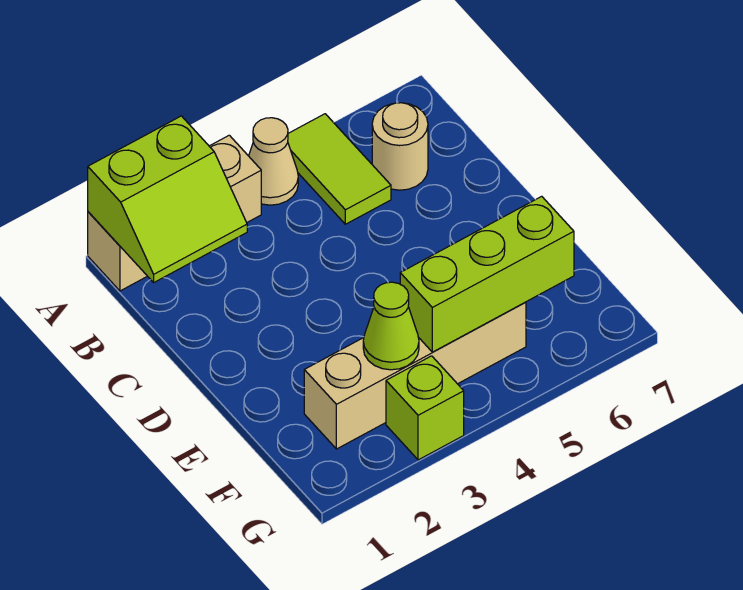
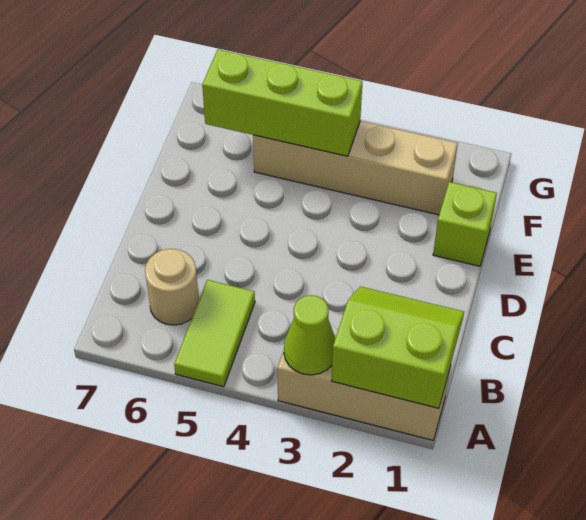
tan cone A4 level 1 -> none
lime cone F3 level 2 -> lime cone A3 level 2
lime brick G3 level 1 -> lime brick E1 level 1

